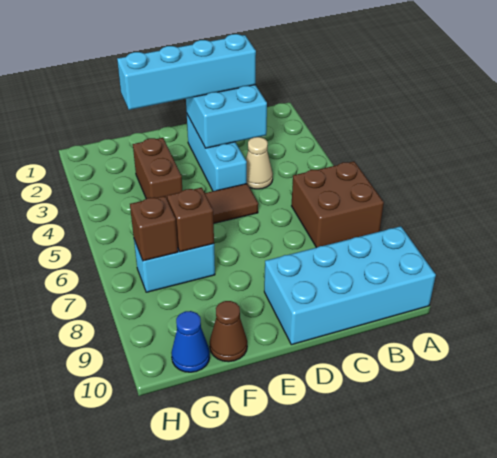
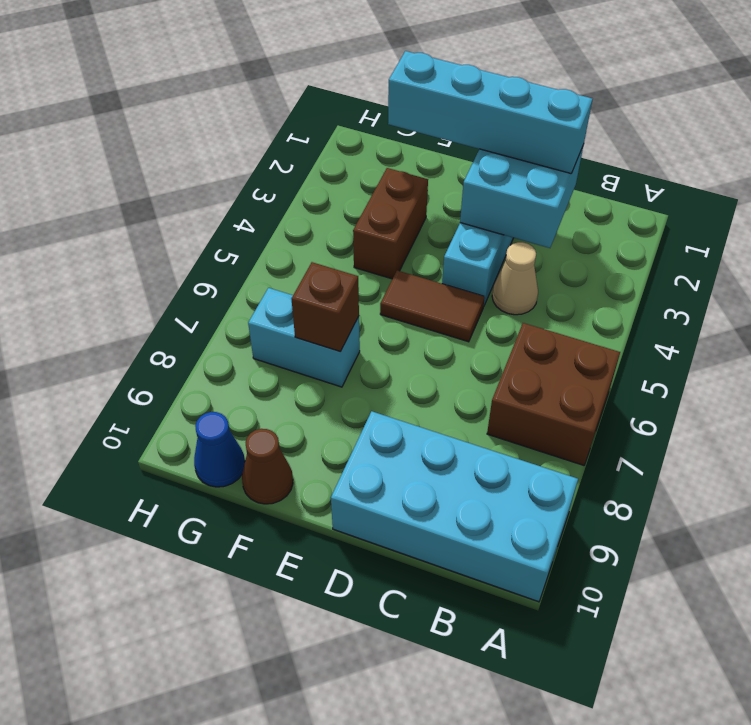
brown brick G7 level 2 -> none

